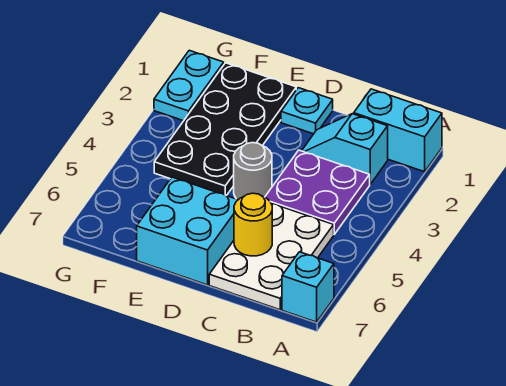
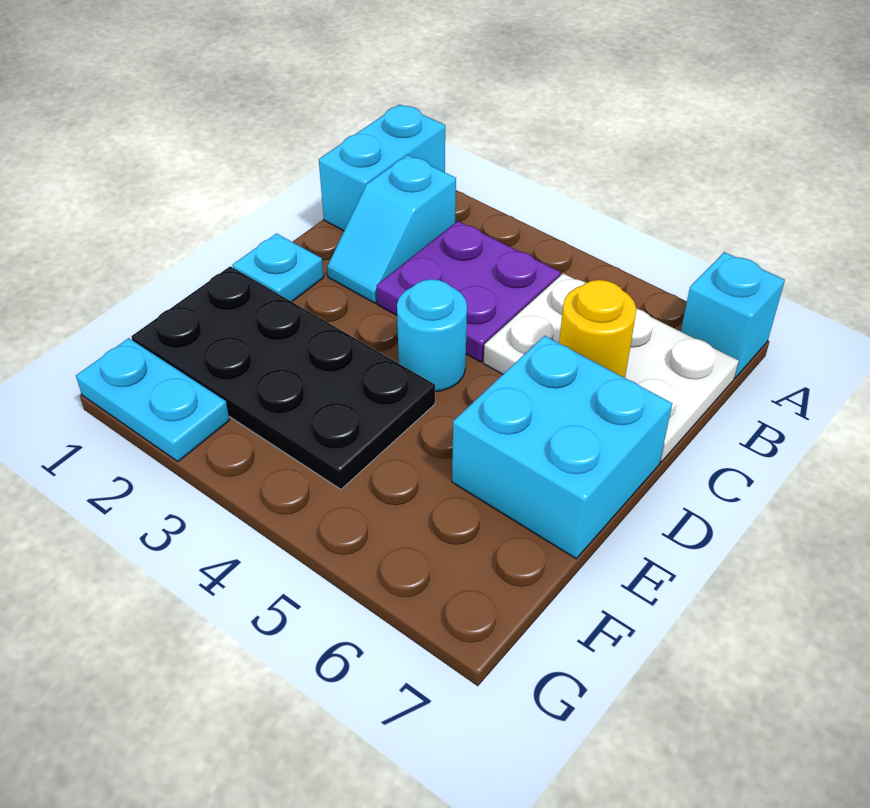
grey round brick D4 level 1 -> cyan round brick D4 level 1

